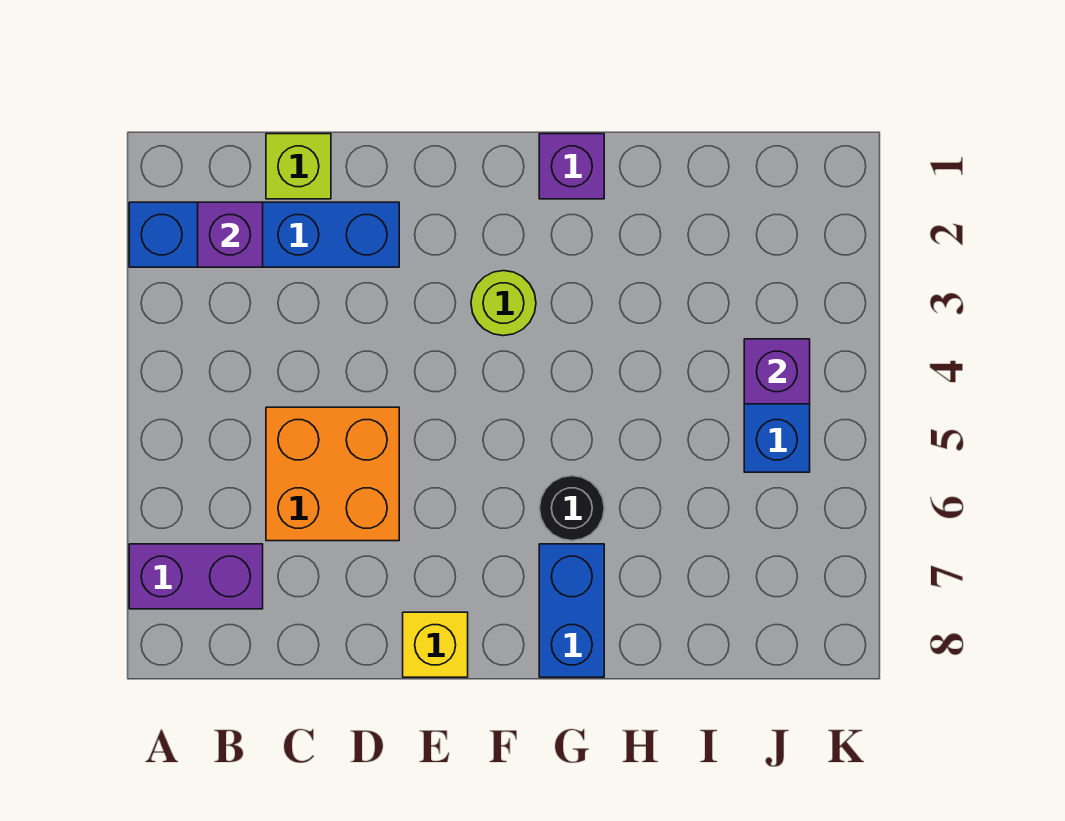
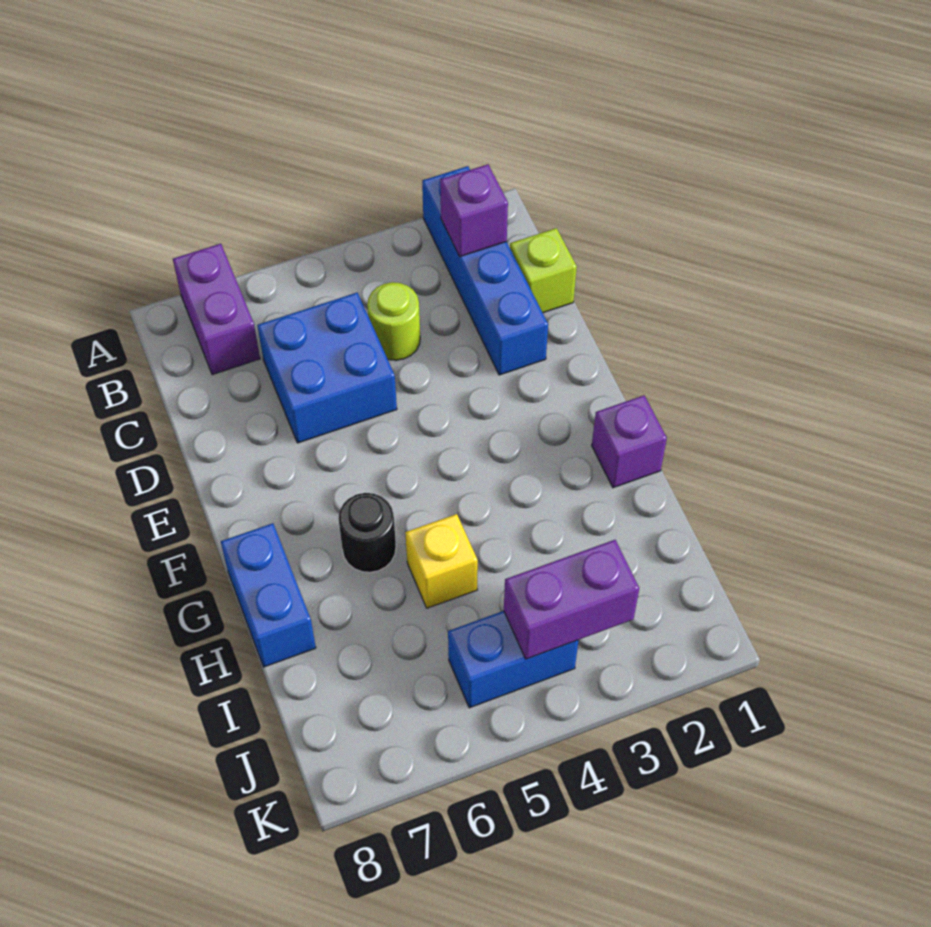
orange brick C5:D6 level 1 -> blue brick C5:D6 level 1
yellow brick E8 level 1 -> yellow brick H5 level 1
lime round brick F3 level 1 -> lime round brick C4 level 1
blue brick G7:G8 level 1 -> blue brick G8:H8 level 1
purple brick J4 level 2 -> purple brick J3:J4 level 2

